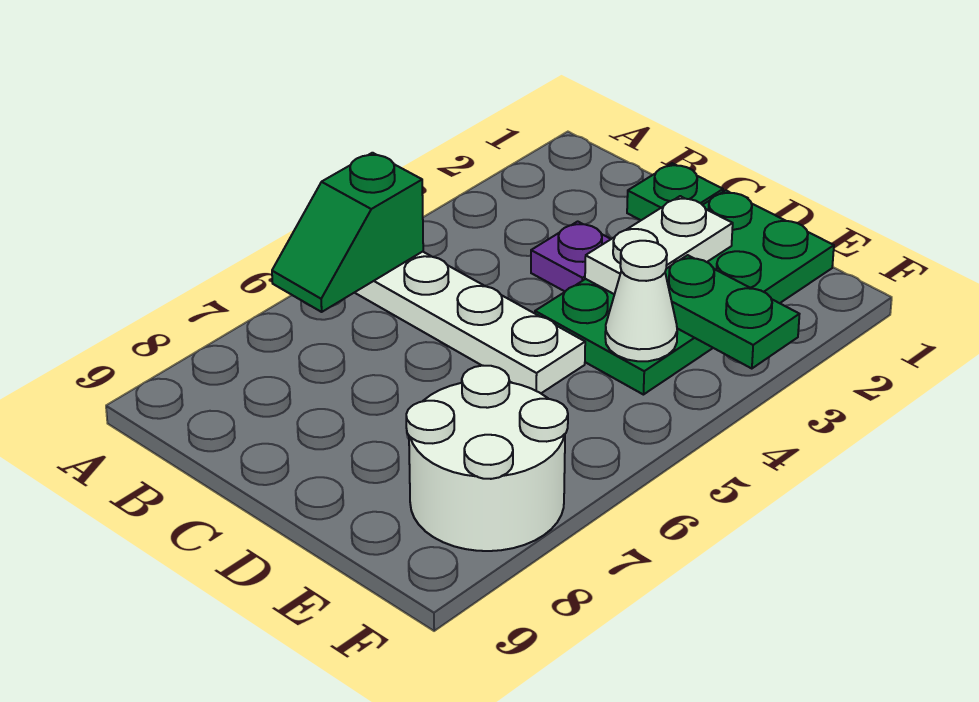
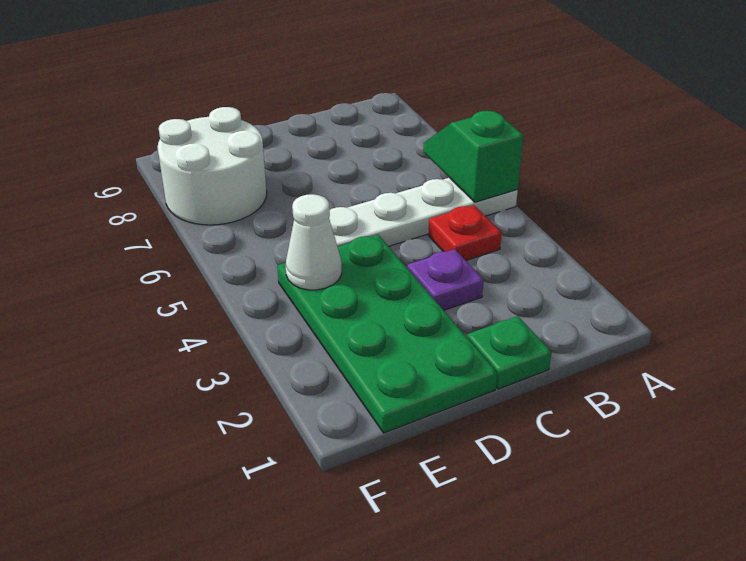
none -> red plate B4 level 1
white plate D2:D3 level 2 -> none
green plate E3:F3 level 2 -> none

